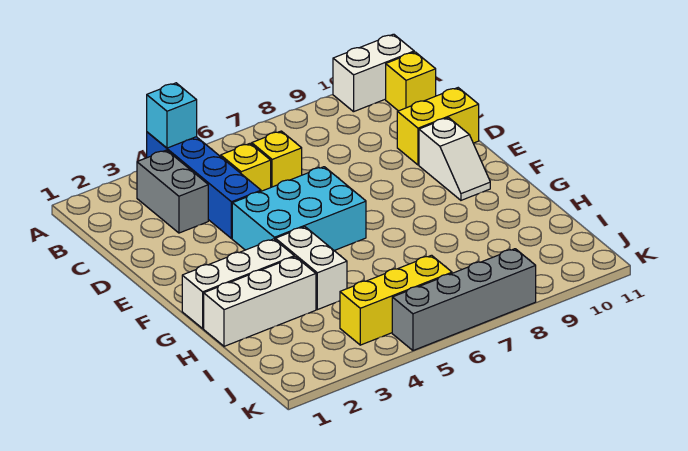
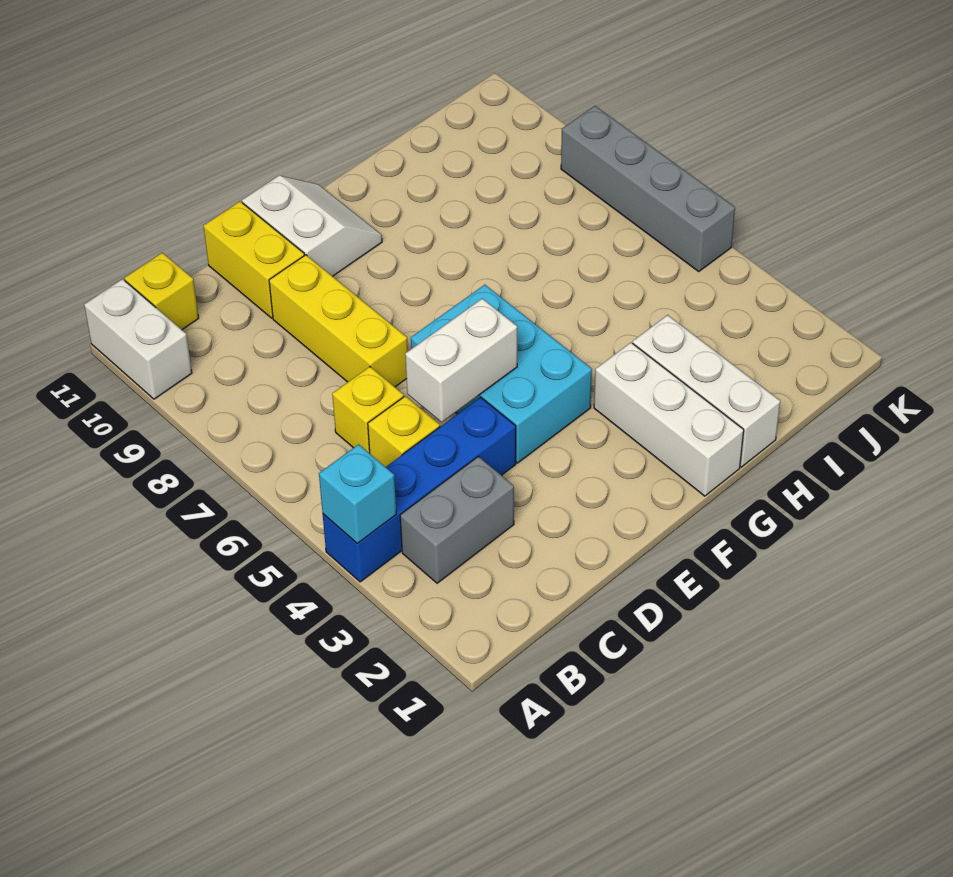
white slope E10:F10 level 1 top E -> white slope E10:F11 level 1 top E
white brick G4:H4 level 1 -> white brick D5:E5 level 2
yellow brick J4:J6 level 1 -> yellow brick D7:D9 level 1

